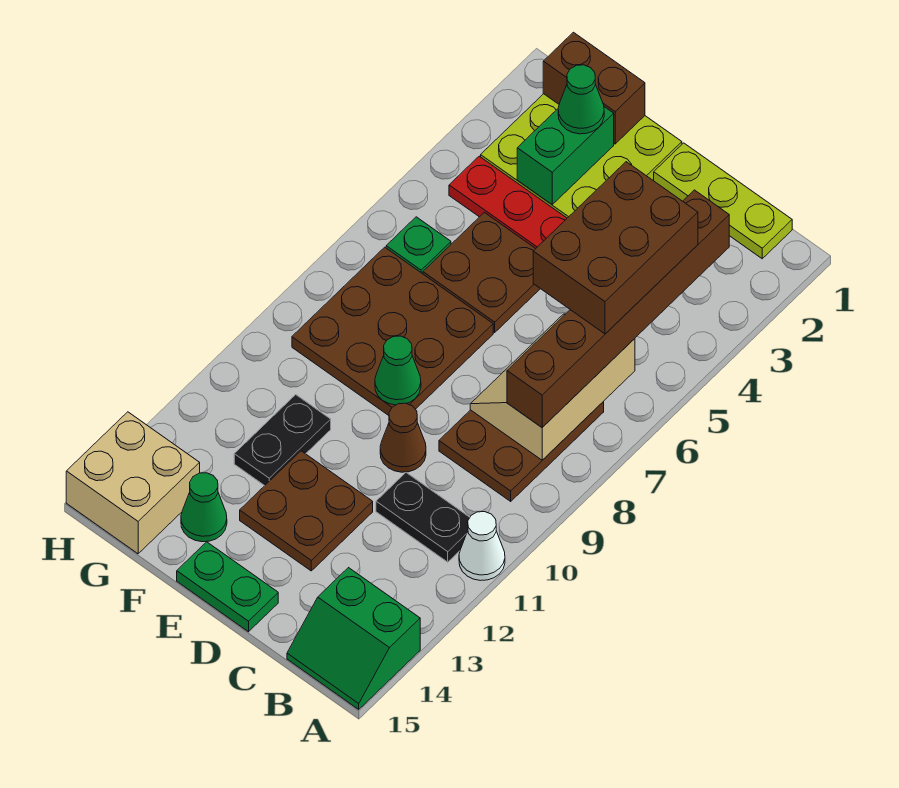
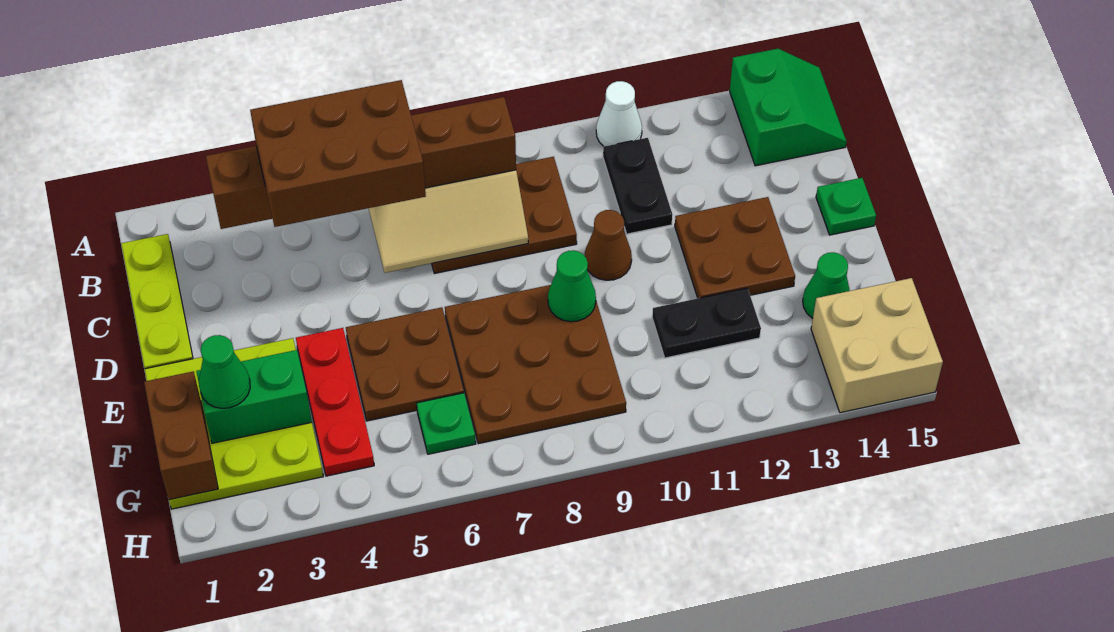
green plate D15:E15 level 1 -> green plate D15 level 1

